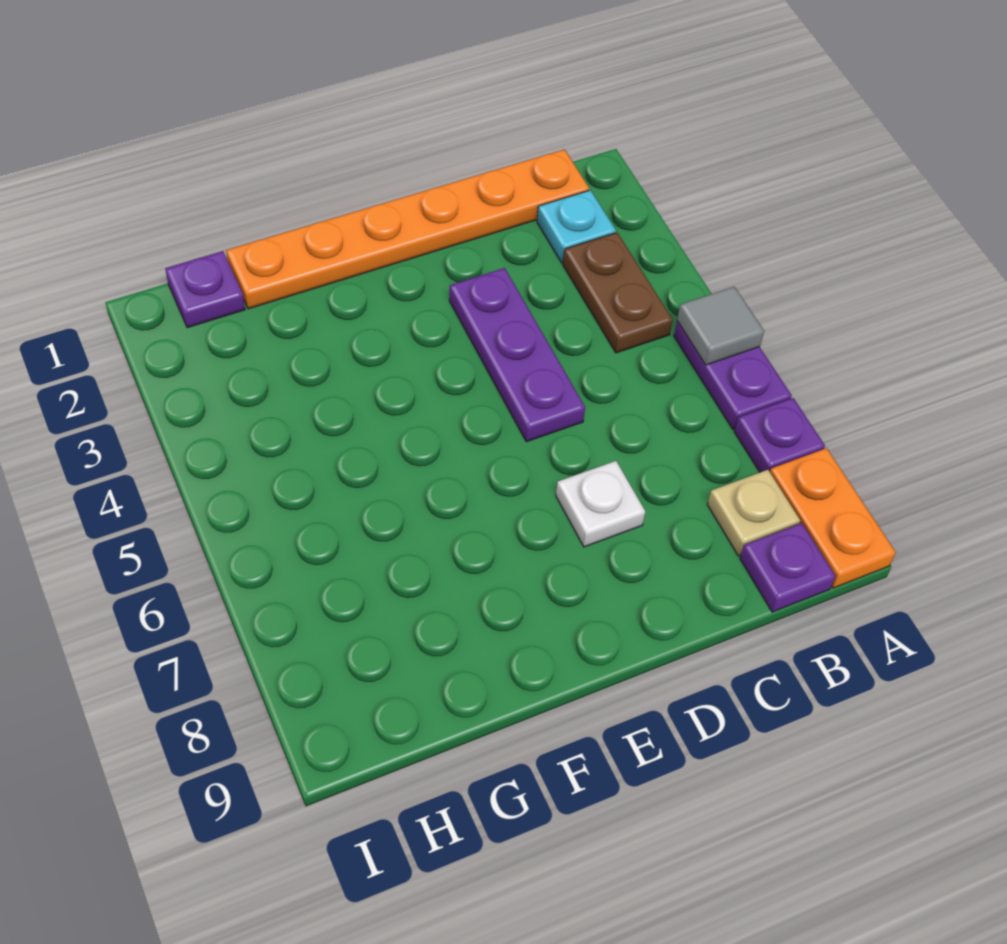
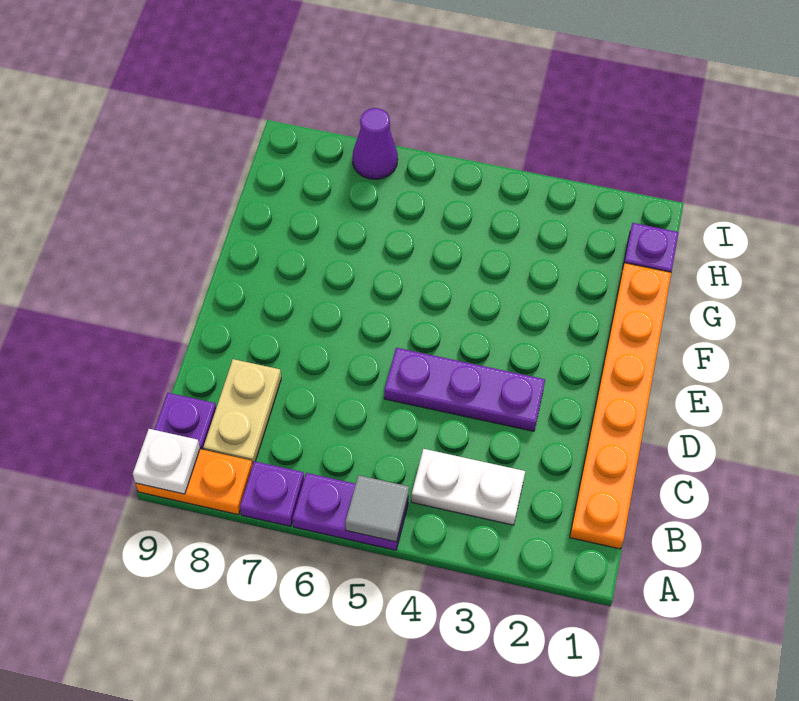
cyan plate B2 level 1 -> none
brown plate B3:B4 level 1 -> white plate B3:B4 level 1
tan plate B8 level 1 -> tan plate B8:C8 level 1
white plate D7 level 1 -> white plate A9 level 2
none -> purple cone I7 level 1

